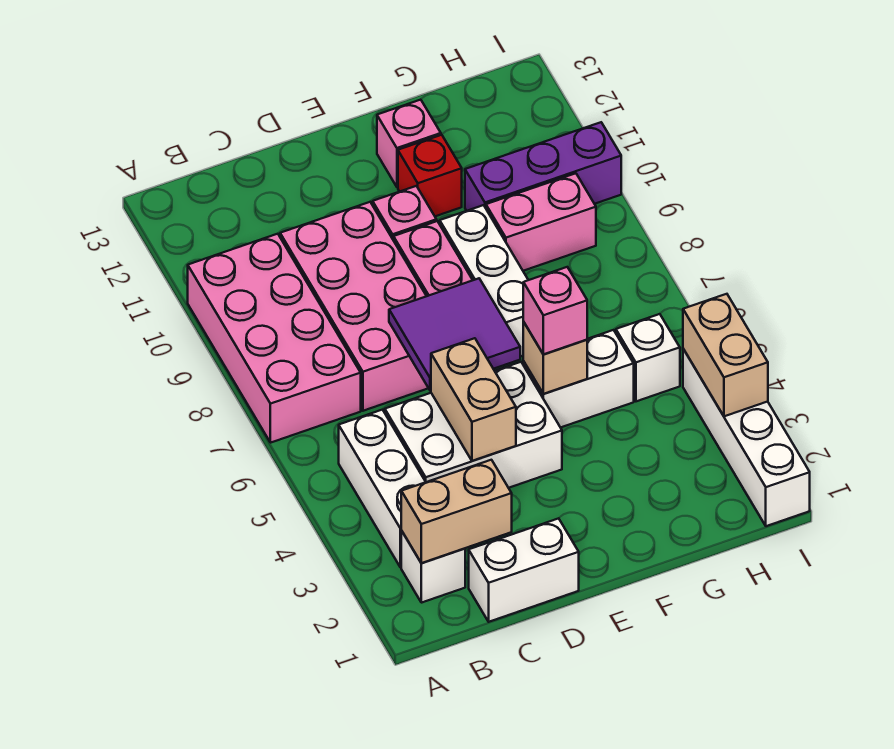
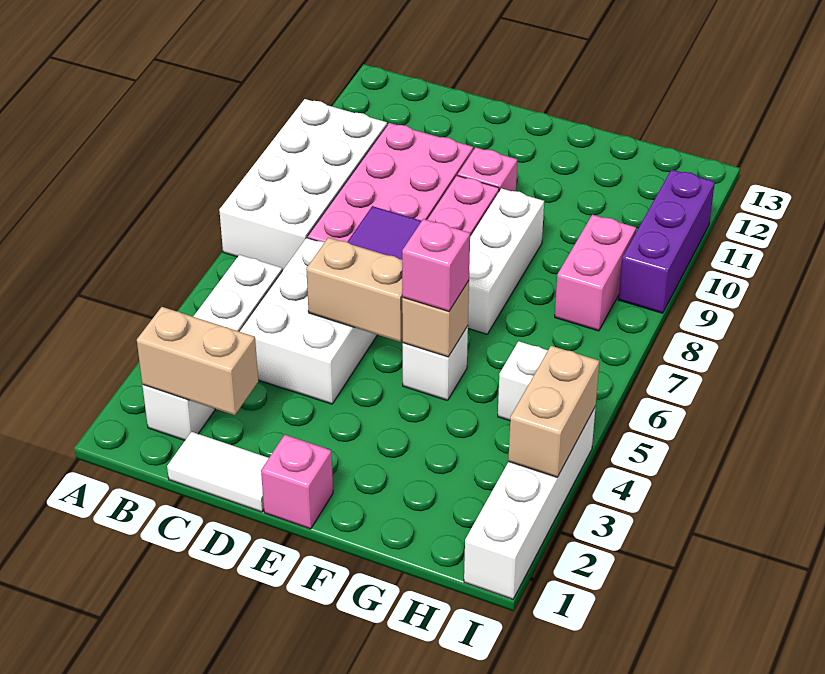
pink brick A7:B10 level 1 -> white brick A7:B10 level 1
white brick C1:D1 level 1 -> white tile C1:D1 level 1
white brick C4:E5 level 1 -> white brick C4:D6 level 1
tan brick D4:D5 level 2 -> tan brick D5:E5 level 2
white brick F5:G5 level 1 -> white brick F5 level 1
red brick F11 level 1 -> none
pink brick F12 level 1 -> pink brick E1 level 1
pink brick G9:H9 level 1 -> pink brick H8:H9 level 1
purple brick G10:I10 level 1 -> purple brick I9:I11 level 1

